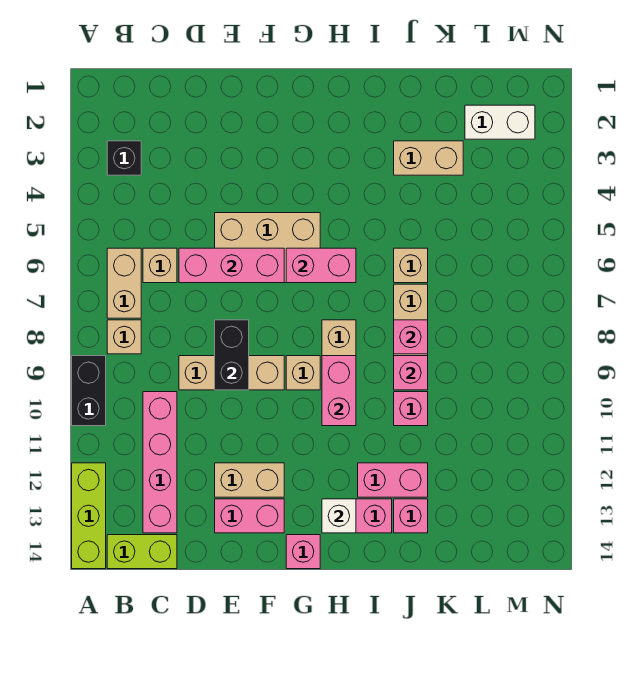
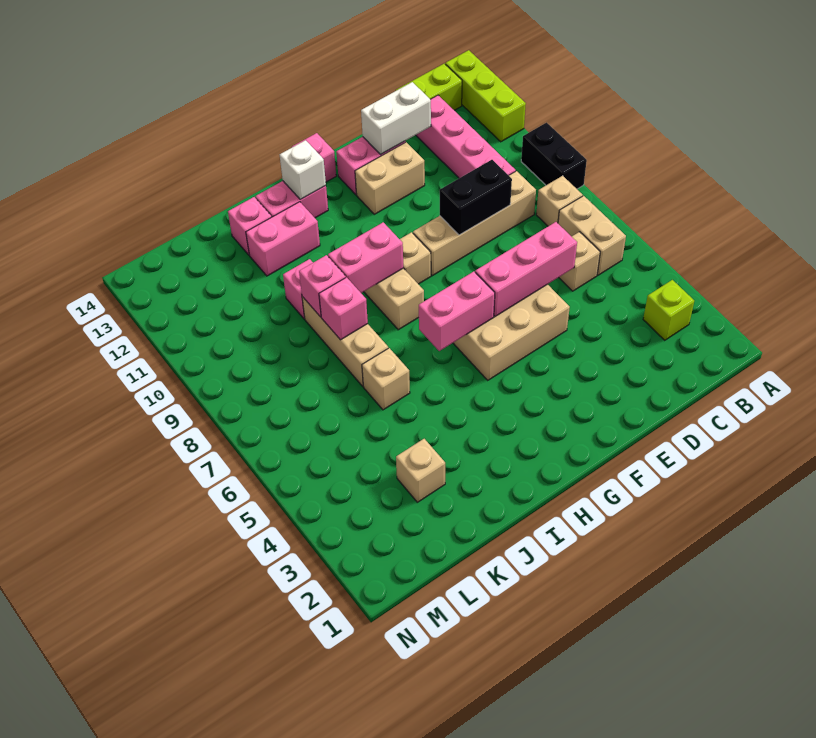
black brick B3 level 1 -> lime brick B3 level 1
tan brick D9:F9 level 1 -> tan brick C9:F9 level 1
black brick E8:E9 level 2 -> black brick D9:E9 level 2
pink brick H9:H10 level 2 -> pink brick H9:I9 level 2
tan brick J3:K3 level 1 -> tan brick K3 level 1
white brick L2:M2 level 1 -> white brick D13:E13 level 2

